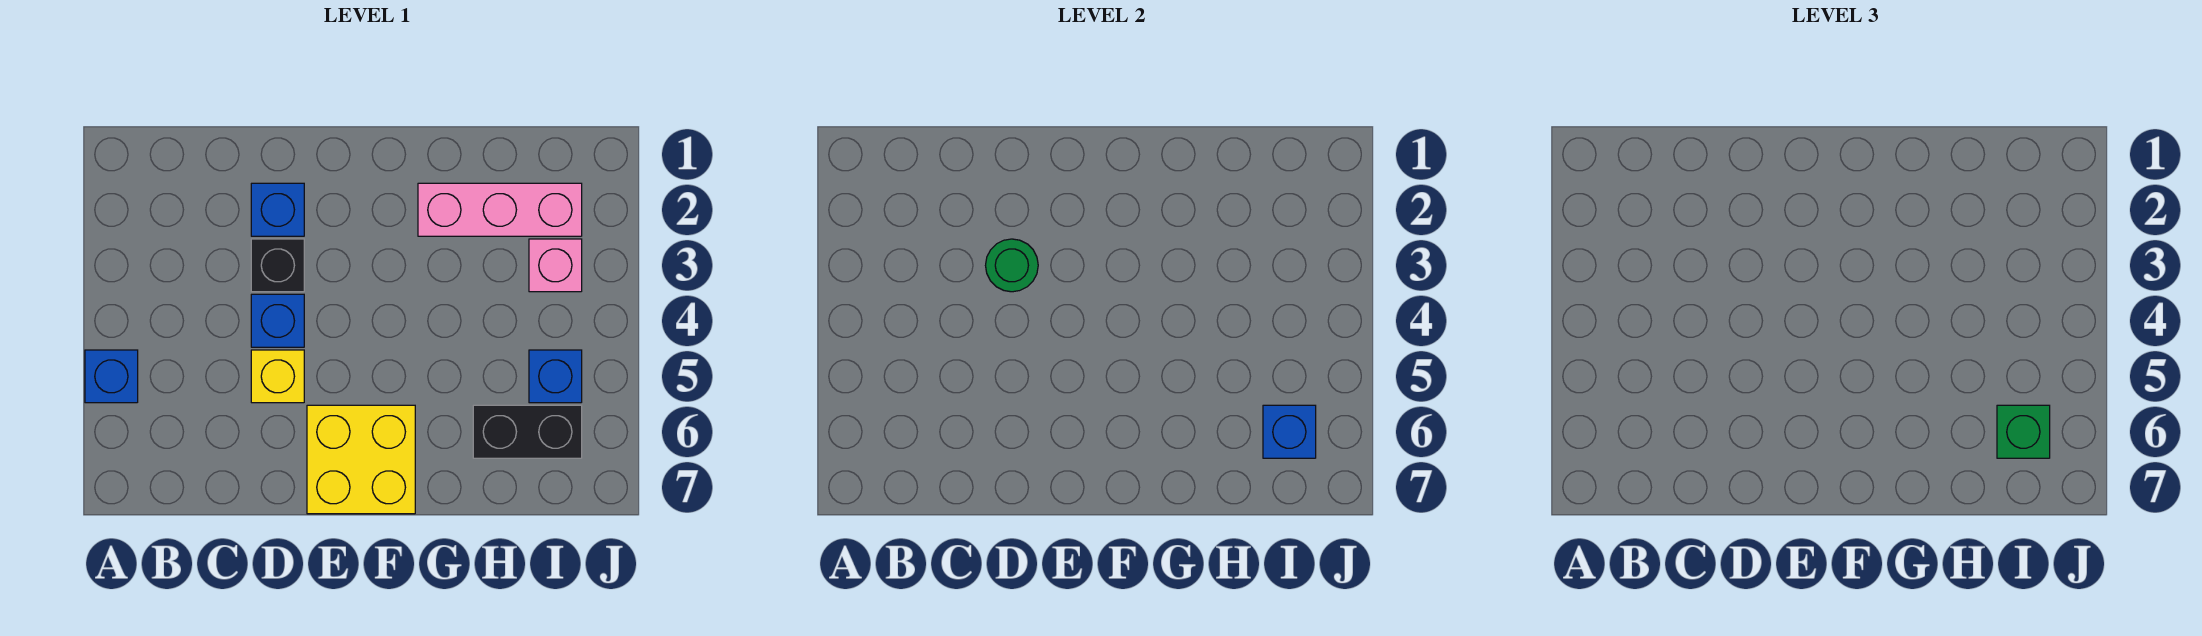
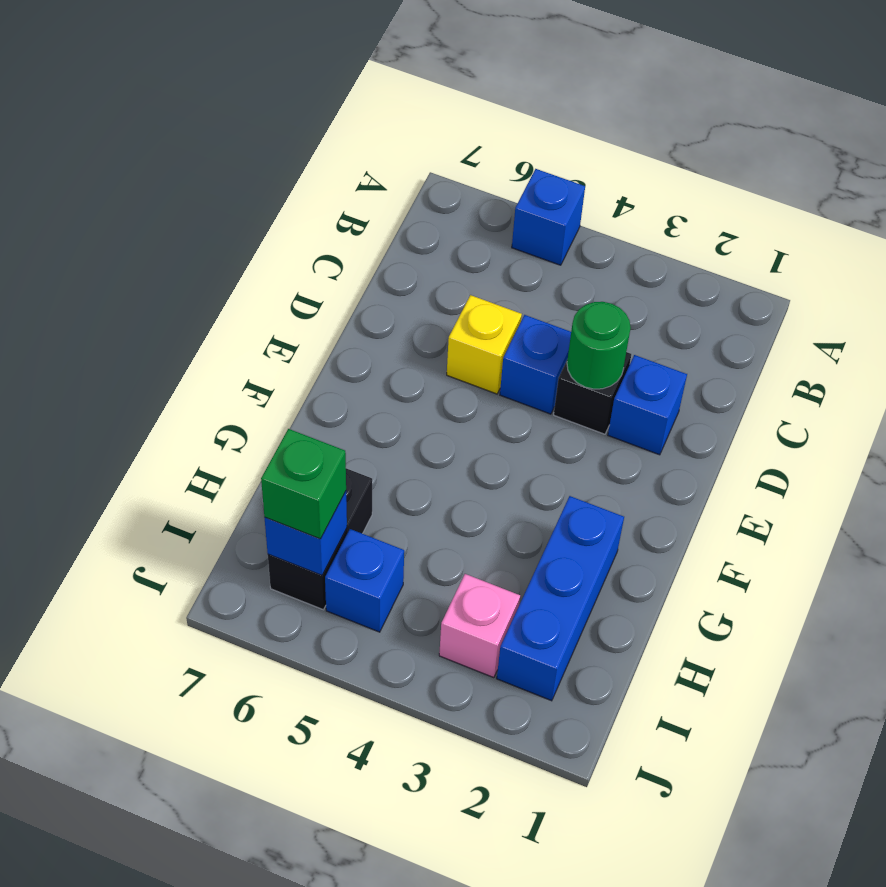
yellow brick E6:F7 level 1 -> none
pink brick G2:I2 level 1 -> blue brick G2:I2 level 1

